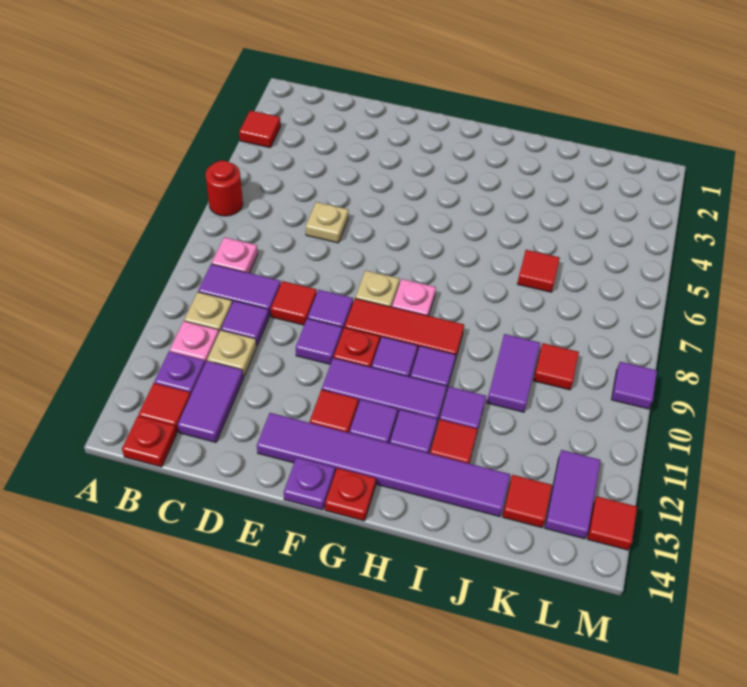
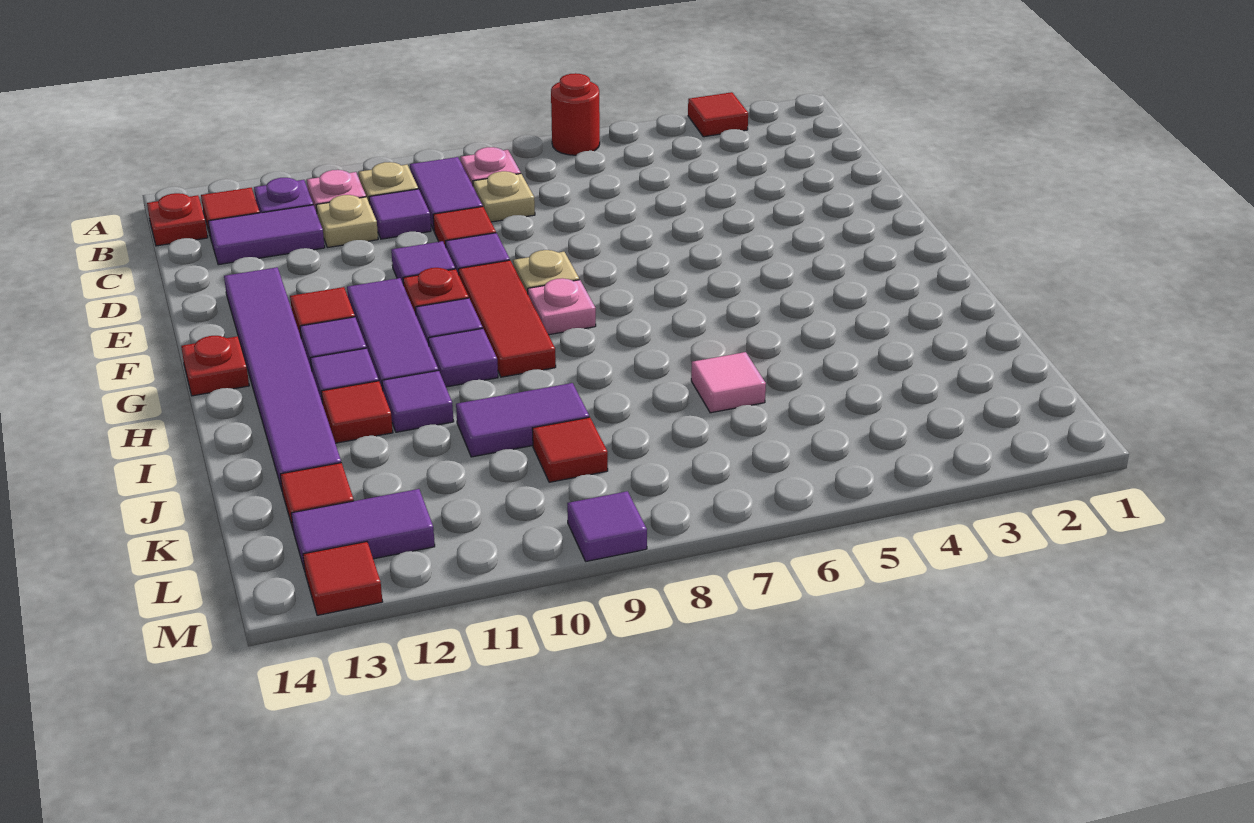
tan plate D6 level 1 -> tan plate C8 level 1
purple plate F14 level 1 -> none
red tile J6 level 1 -> pink tile J6 level 1

